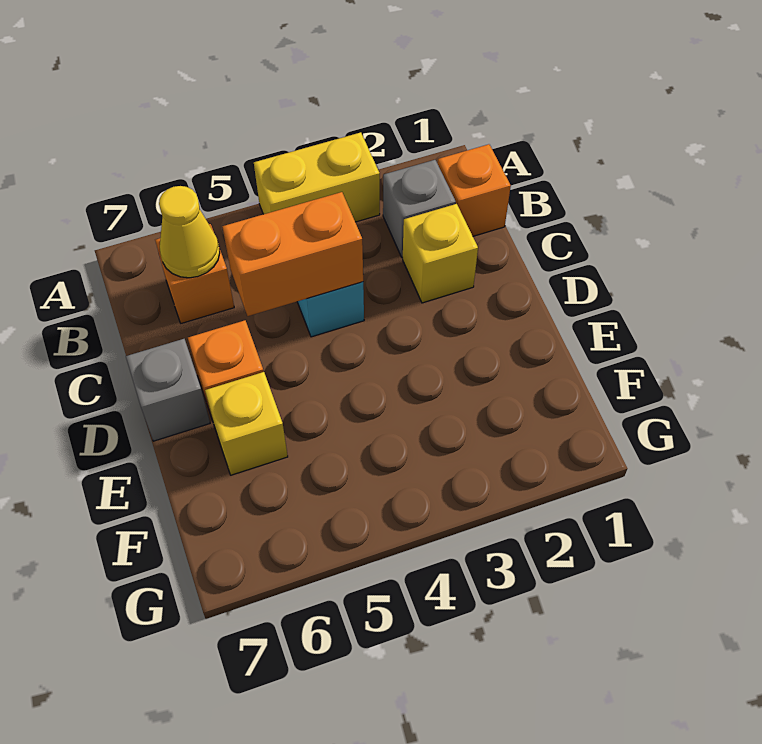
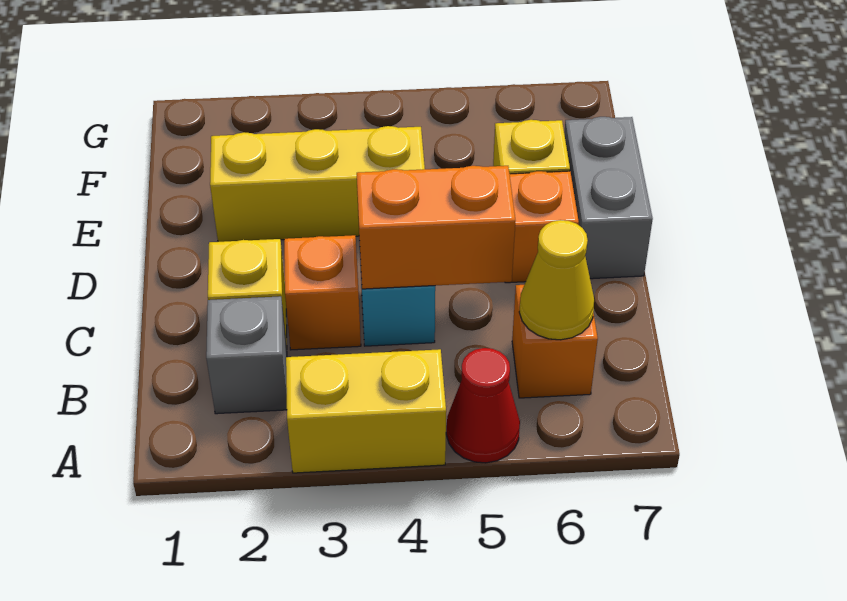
none -> red cone A5 level 1
orange brick B1 level 1 -> orange brick C3 level 1
grey brick D7 level 1 -> grey brick D7:E7 level 1
none -> yellow brick E2:E4 level 1

